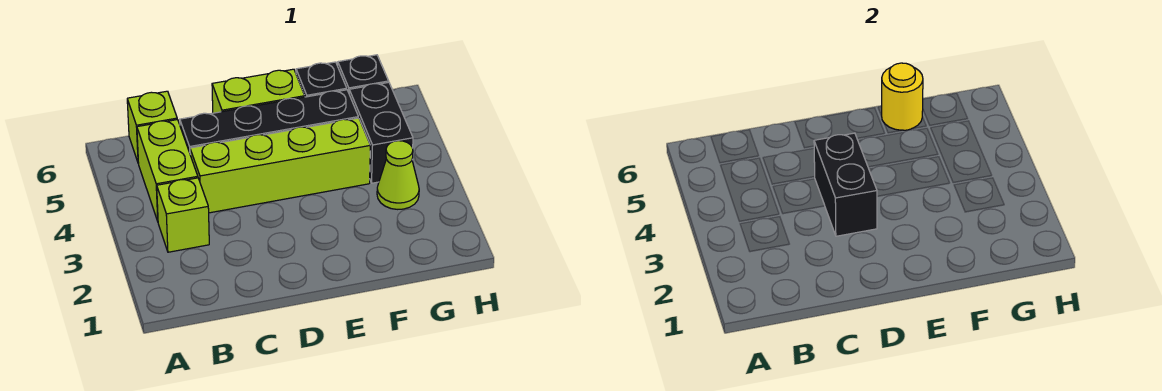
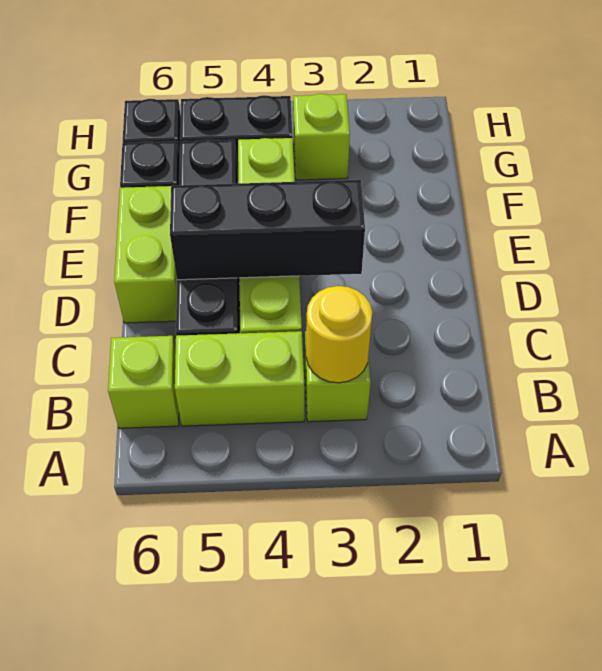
black brick D3:D4 level 2 -> black brick D3:D5 level 2
yellow round brick F6 level 2 -> yellow round brick B3 level 2
lime cone G3 level 1 -> lime brick G3 level 1

